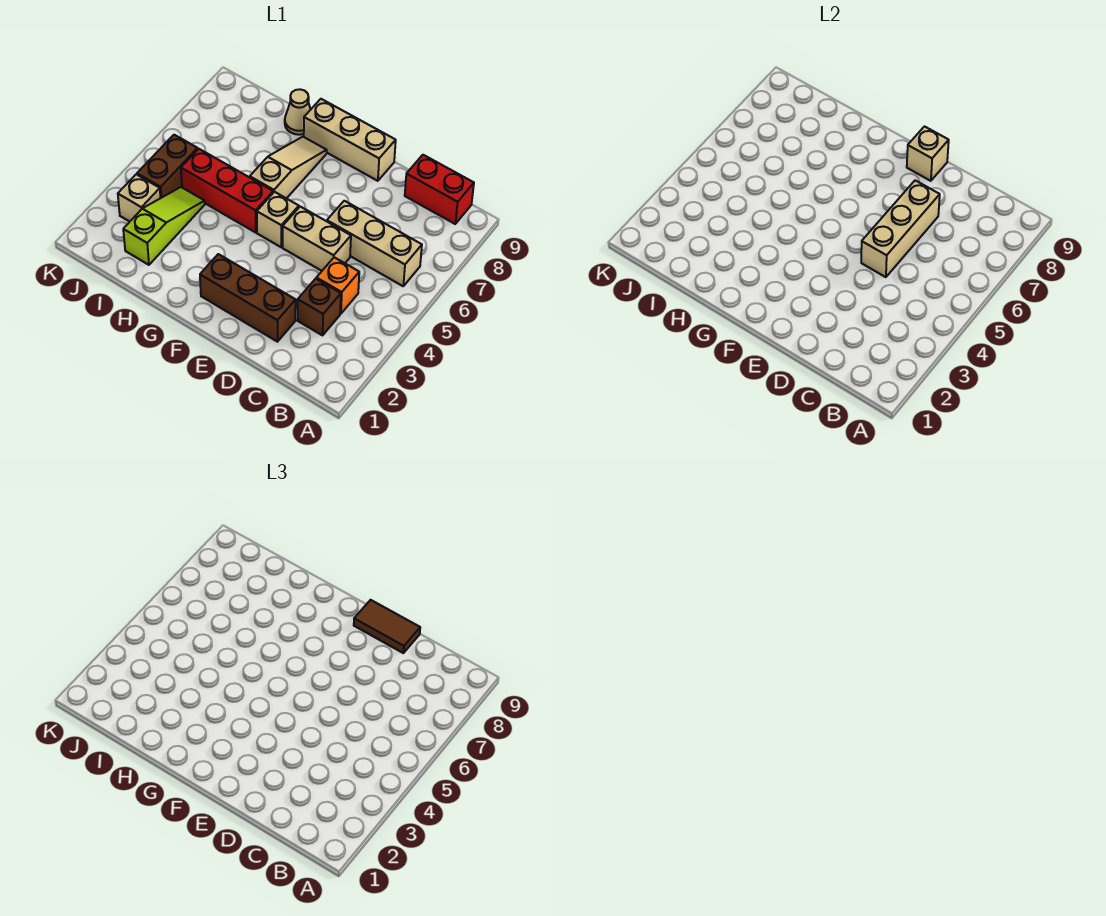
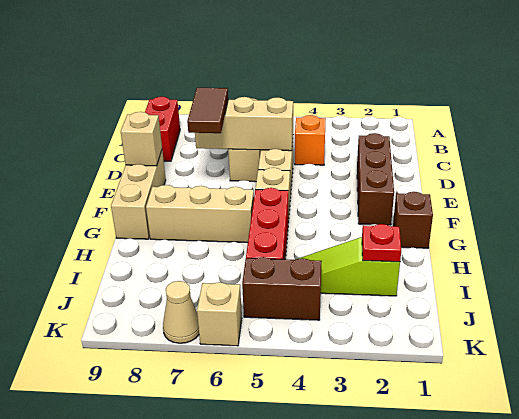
brown brick C3 level 1 -> brown brick G1 level 1
brown tile D9:E9 level 3 -> brown tile D7:E7 level 3
tan slope G6:G8 level 1 top 6 -> tan brick G6:G8 level 1
tan cone H9 level 1 -> tan cone K7 level 1
none -> red plate I2 level 2
tan brick J3 level 1 -> tan brick K6 level 1

